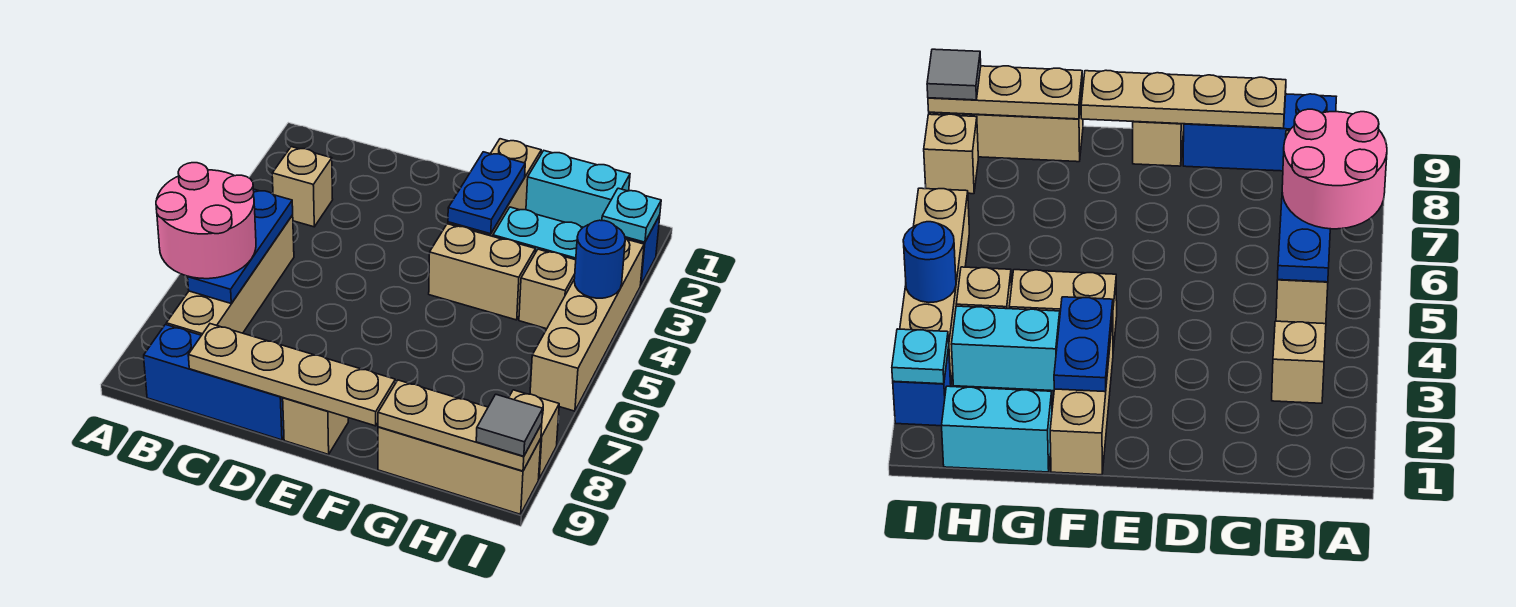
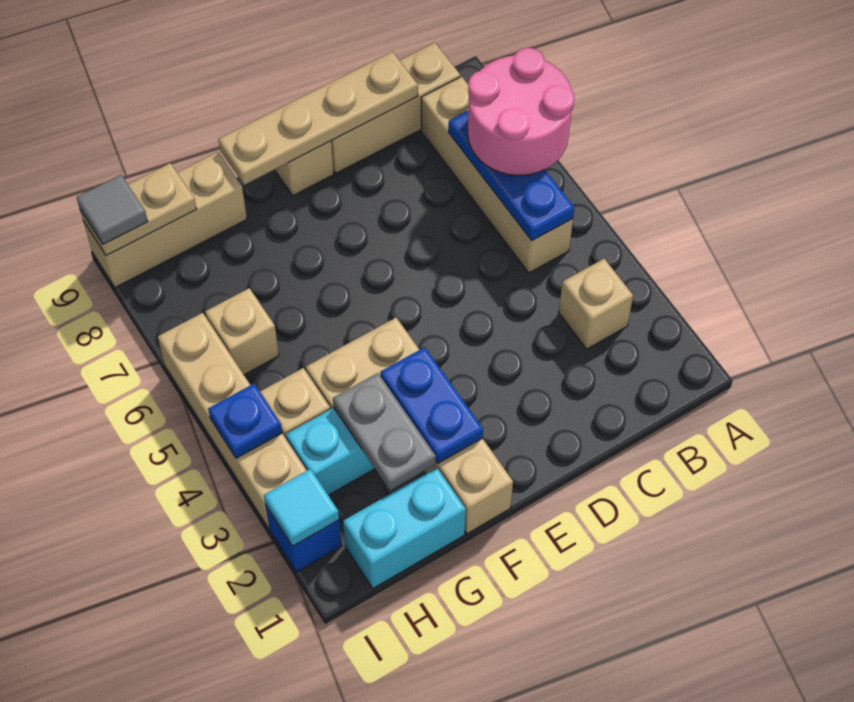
blue brick B9:D9 level 1 -> tan brick B9:D9 level 1
none -> grey plate G2:G3 level 2
tan plate G9:I9 level 2 -> tan plate H9:I9 level 2
cyan plate I2 level 2 -> cyan tile I2 level 2
blue round brick I4 level 2 -> blue plate I4 level 2
tan brick I8 level 1 -> tan brick H6 level 1

